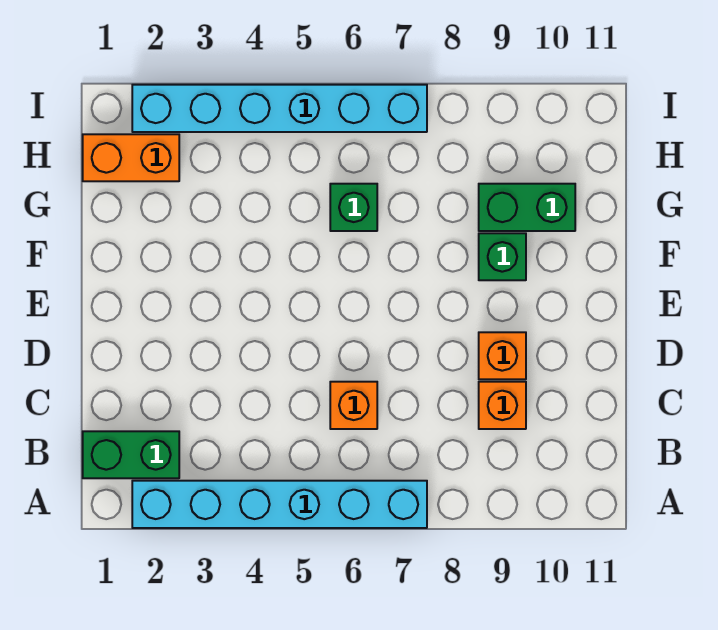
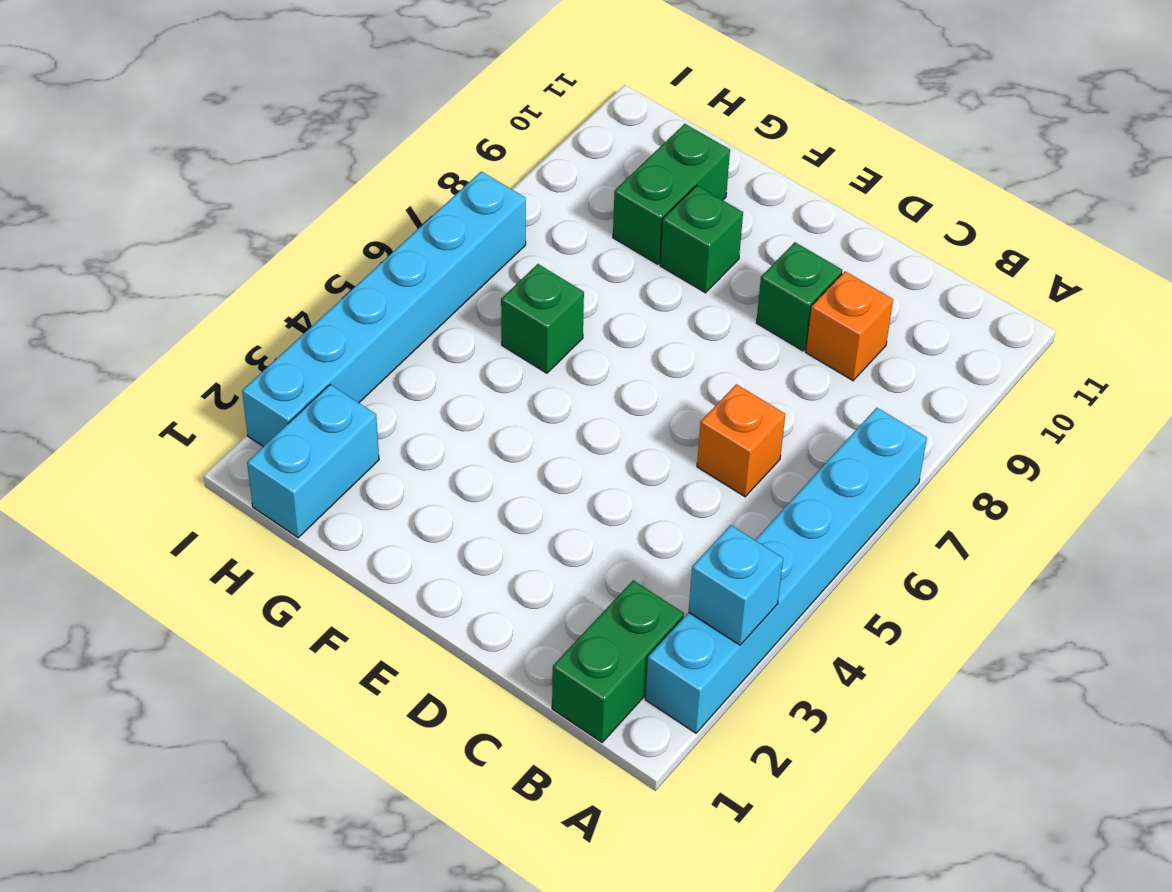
none -> cyan brick A3 level 2
orange brick D9 level 1 -> green brick D9 level 1
orange brick H1:H2 level 1 -> cyan brick H1:H2 level 1

